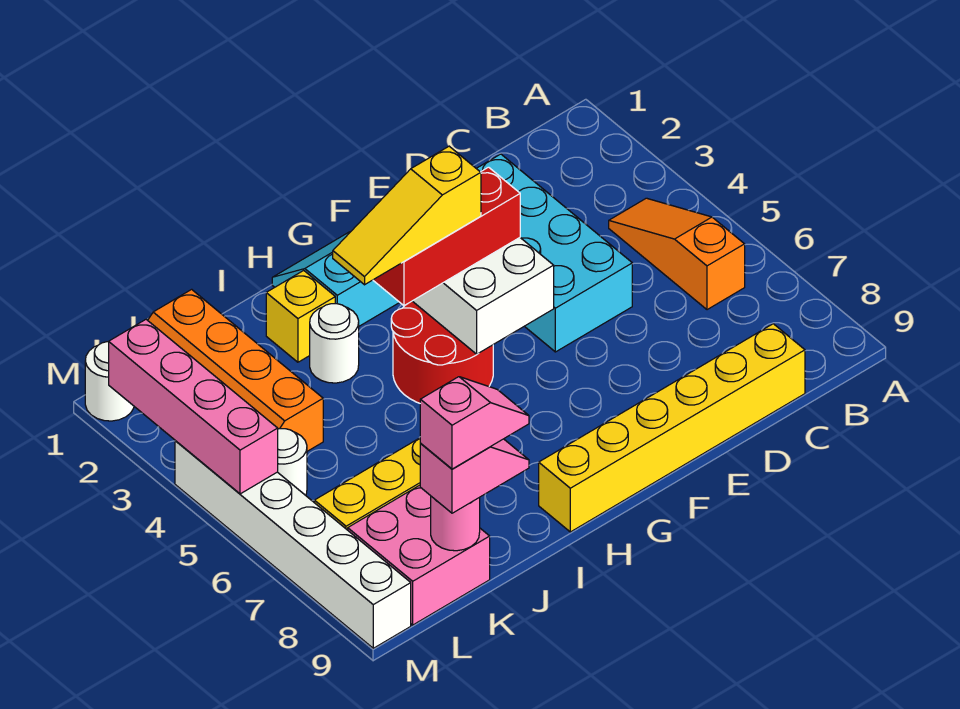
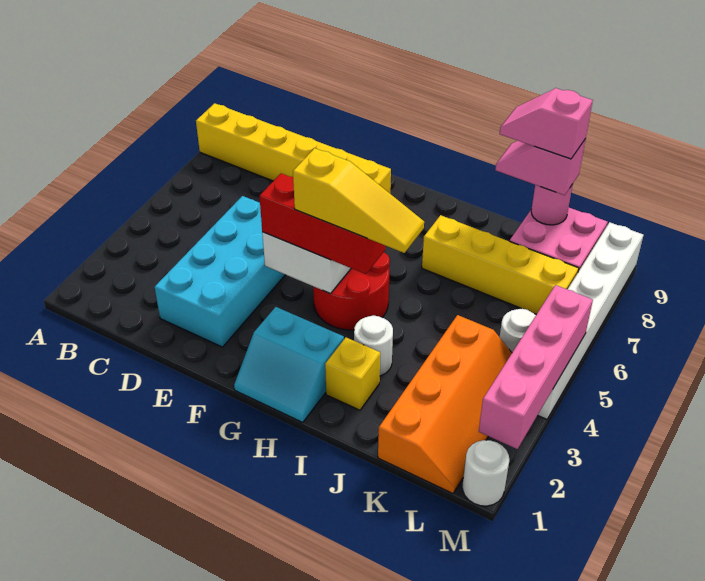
orange slope B4:B6 level 1 top 6 -> none
yellow brick C9:H9 level 1 -> yellow brick A8:F8 level 1

